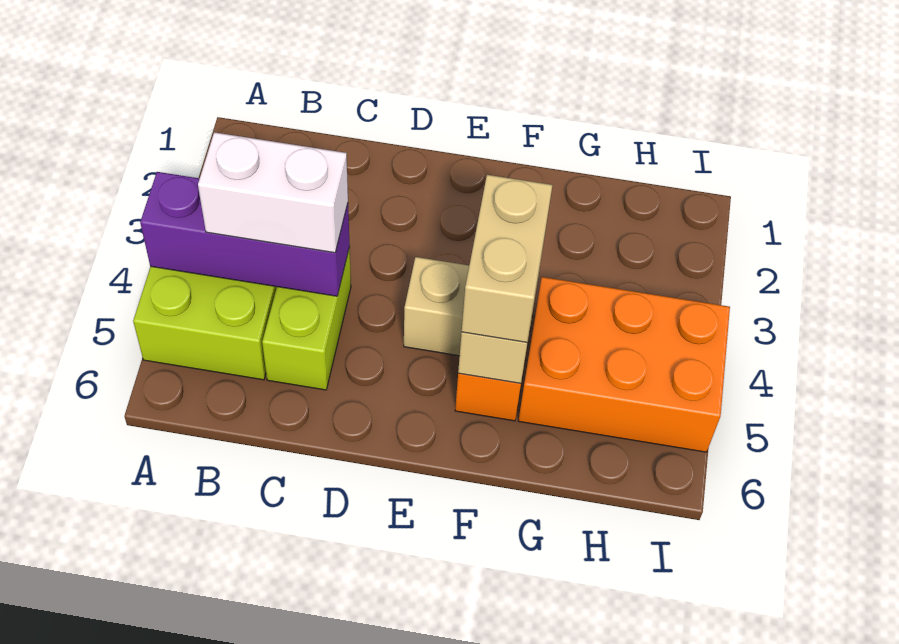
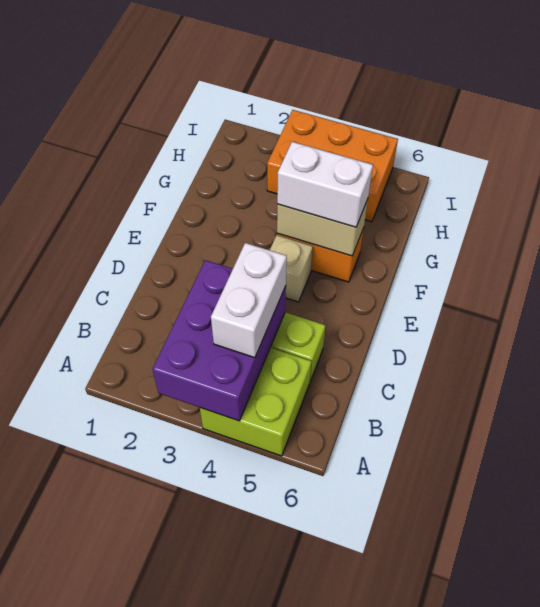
purple brick A4:C4 level 2 -> purple brick A3:C4 level 2
tan brick F4:F5 level 3 -> white brick F4:F5 level 3
orange brick G4:I5 level 1 -> orange brick H3:I5 level 1

